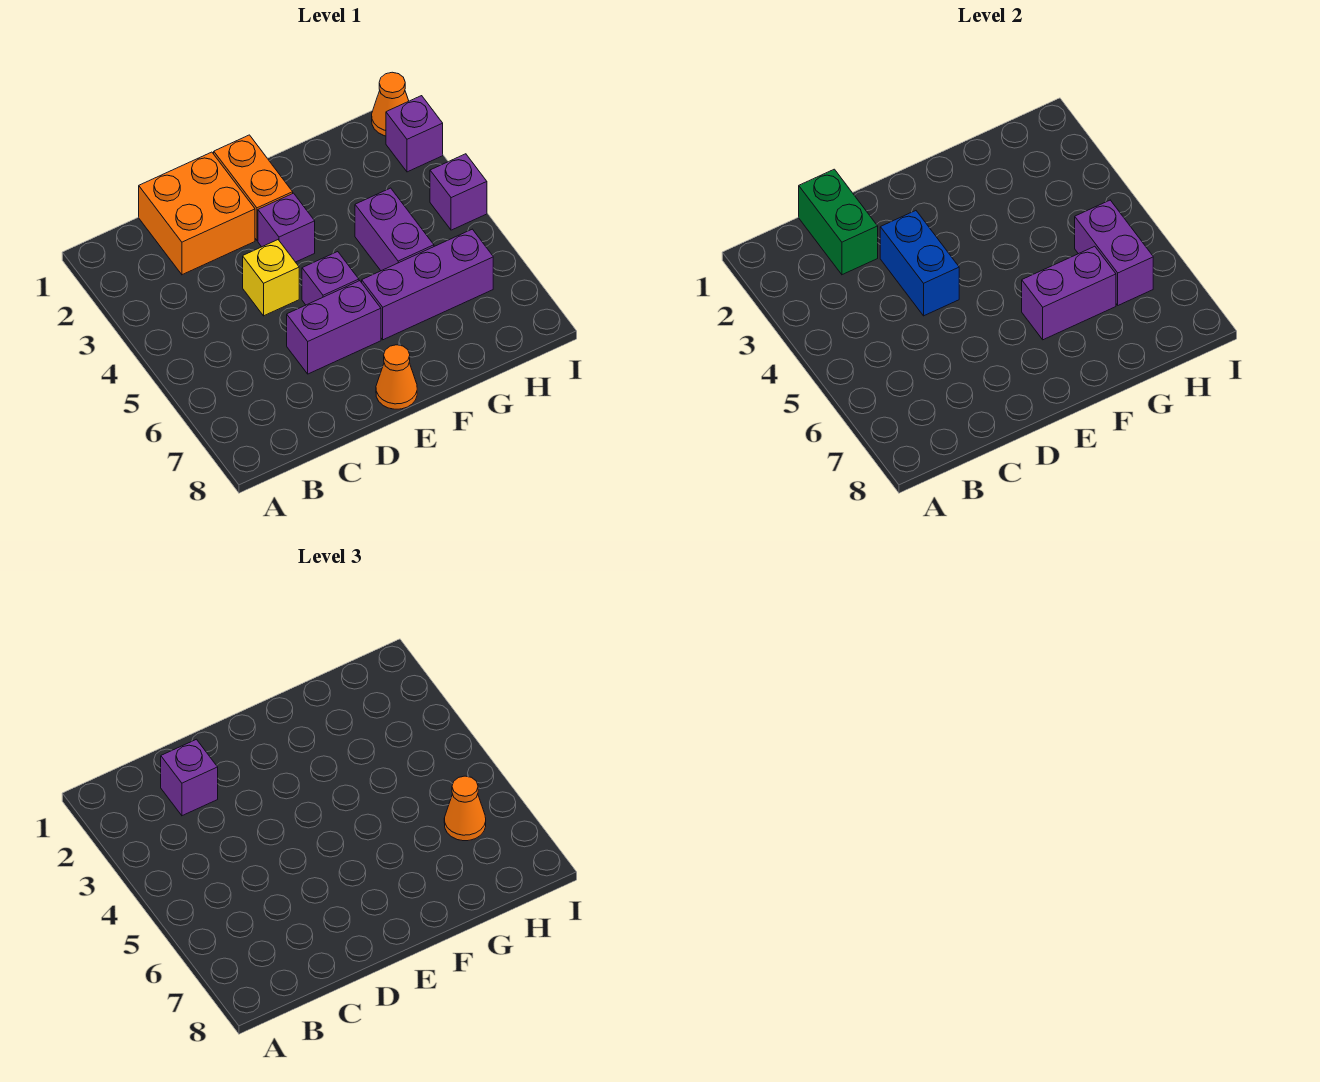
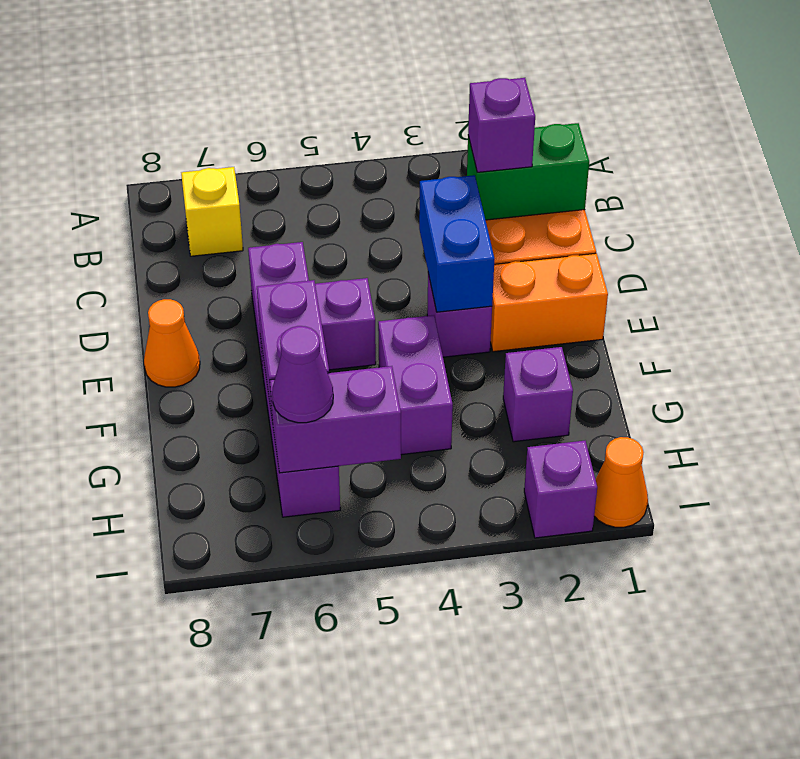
blue brick D3:D4 level 2 -> blue brick D3:E3 level 2
yellow brick D4 level 1 -> yellow brick B7 level 1
purple brick G4:G5 level 1 -> purple brick F4:G4 level 1
orange cone H6 level 3 -> purple cone H6 level 3
purple brick I4 level 1 -> purple brick G2 level 1

